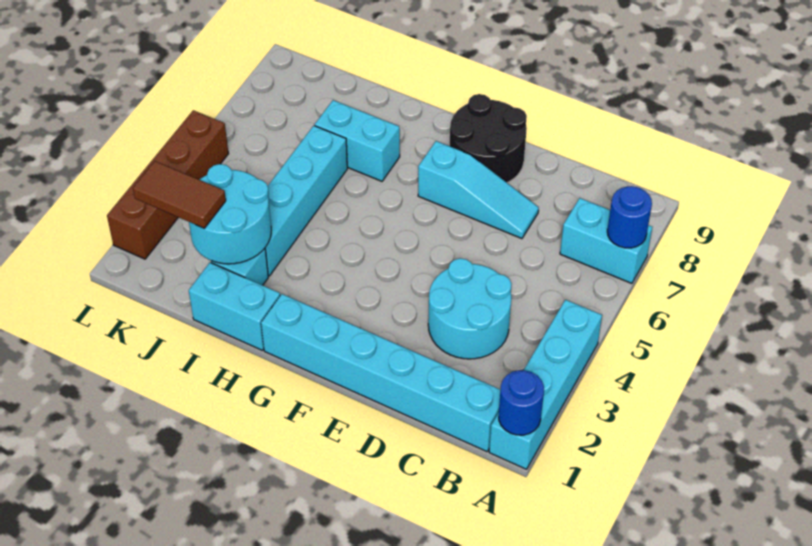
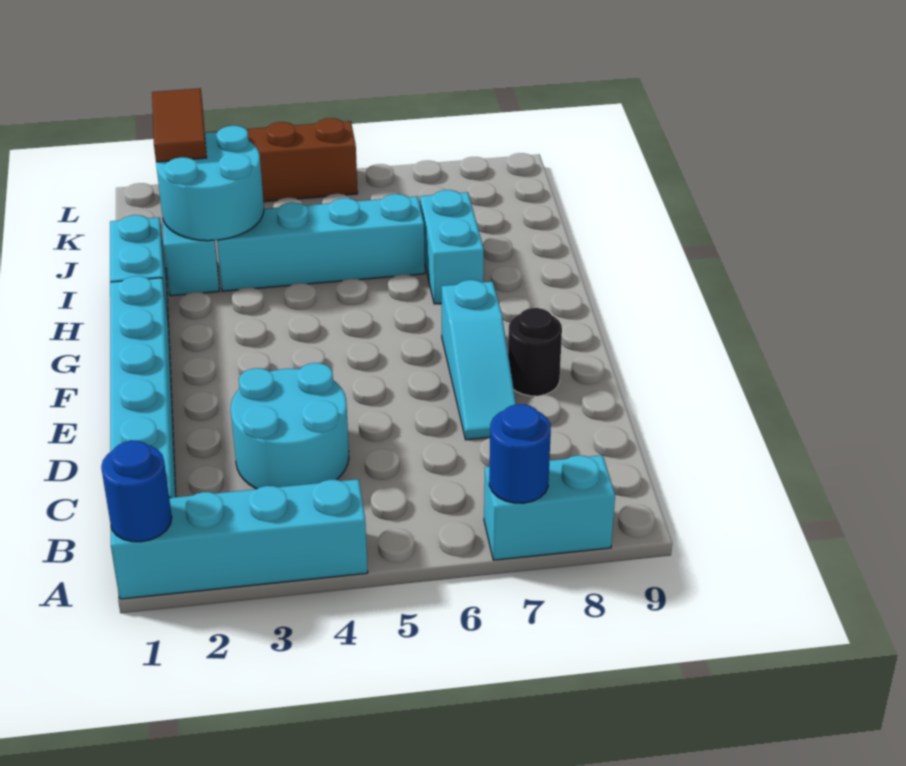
cyan brick A7:B7 level 1 -> cyan brick A7:A8 level 1
black round brick E8:F9 level 1 -> black round brick E8 level 1

